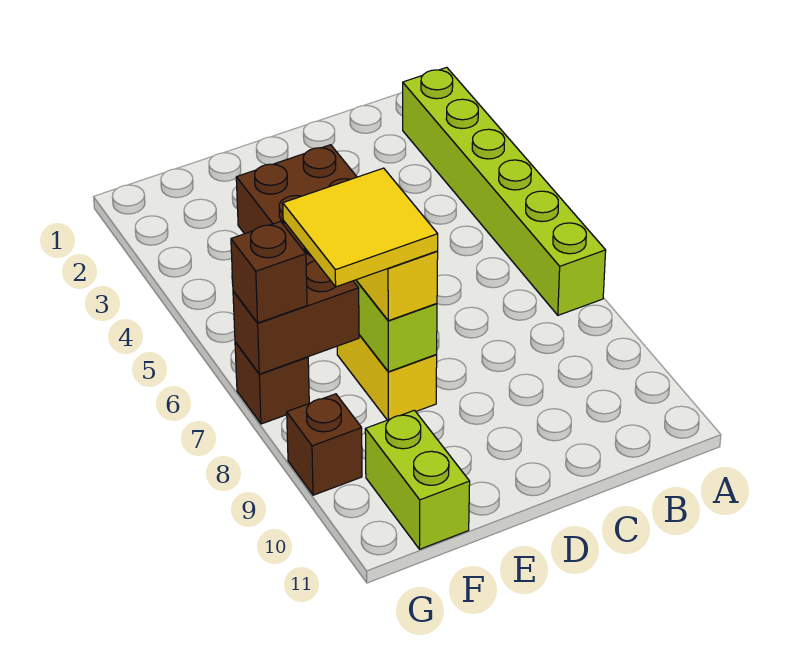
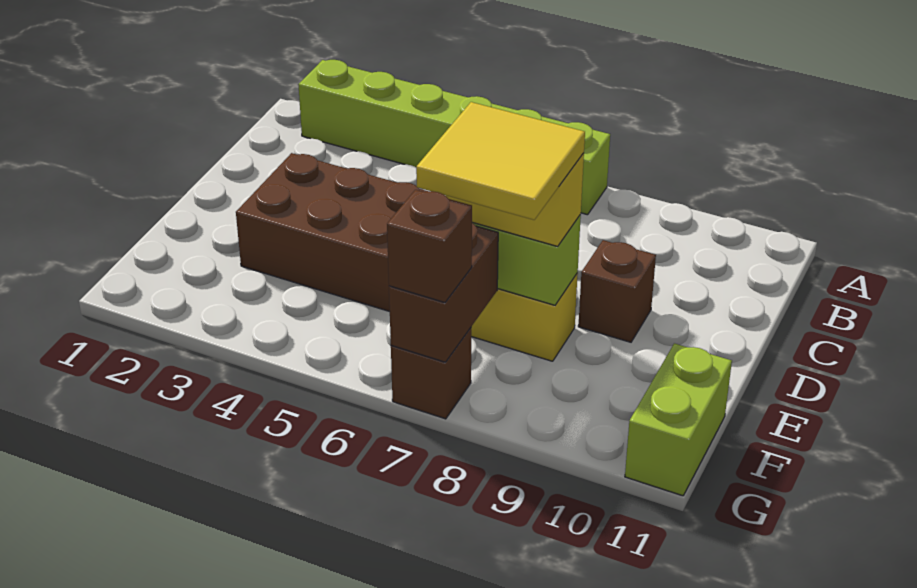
lime brick F10:F11 level 1 -> lime brick F11:G11 level 1
brown brick G9 level 1 -> brown brick D9 level 1

